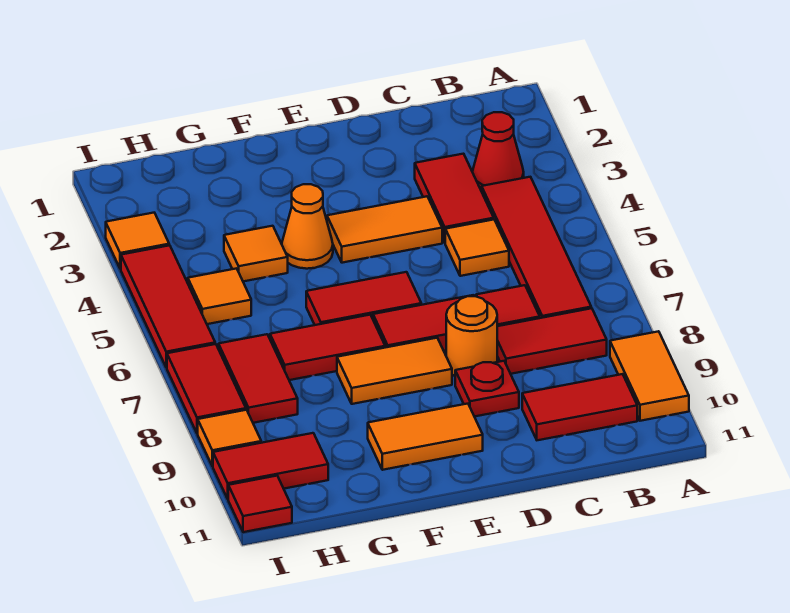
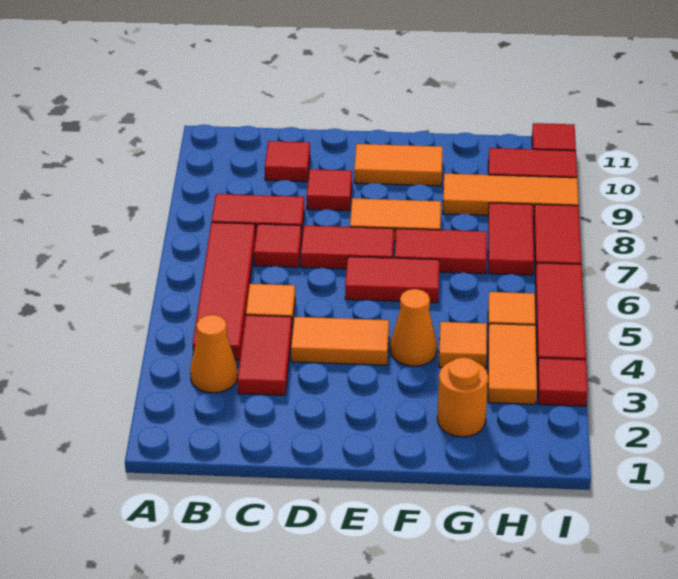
orange tile A9:A10 level 1 -> orange tile H3:H4 level 1
red cone B3 level 1 -> orange cone B3 level 1
red tile B10:C10 level 1 -> red tile C10 level 1
orange round brick D8 level 1 -> orange round brick G2 level 1
red plate D9 level 1 -> red tile D9 level 1
orange tile I3 level 1 -> red tile I3 level 1
orange tile I9 level 1 -> orange tile G9:I9 level 1

